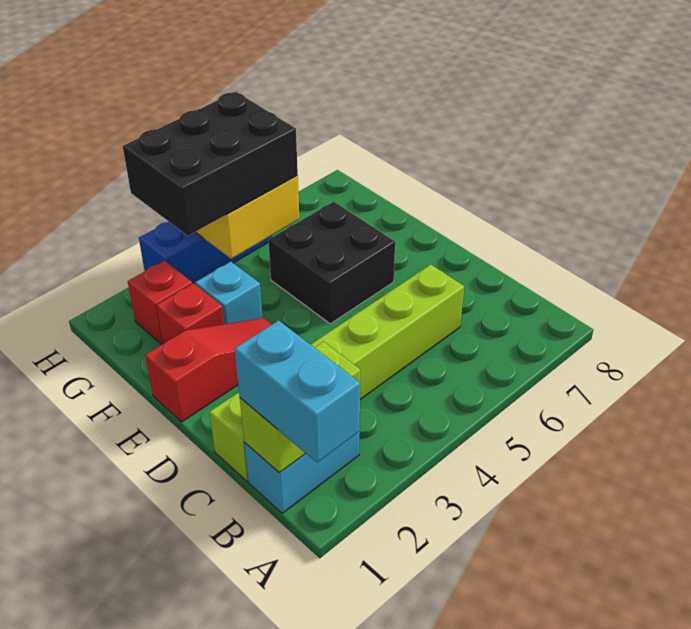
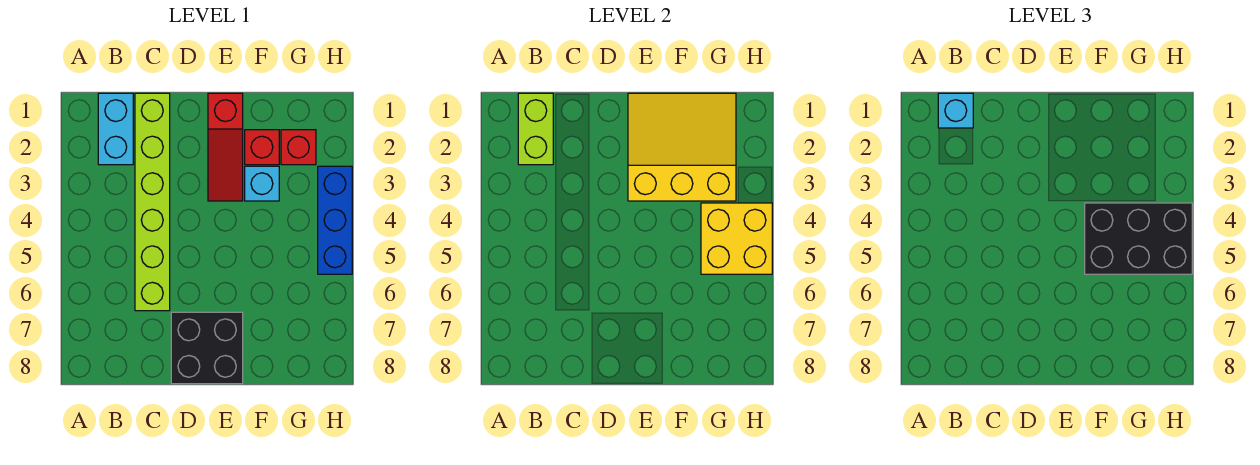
cyan brick A1:B1 level 3 -> cyan brick B1 level 3
none -> yellow slope E1:G3 level 2 top 3
black brick E5:F6 level 1 -> black brick D7:E8 level 1
black brick G3:H5 level 3 -> black brick F4:H5 level 3

